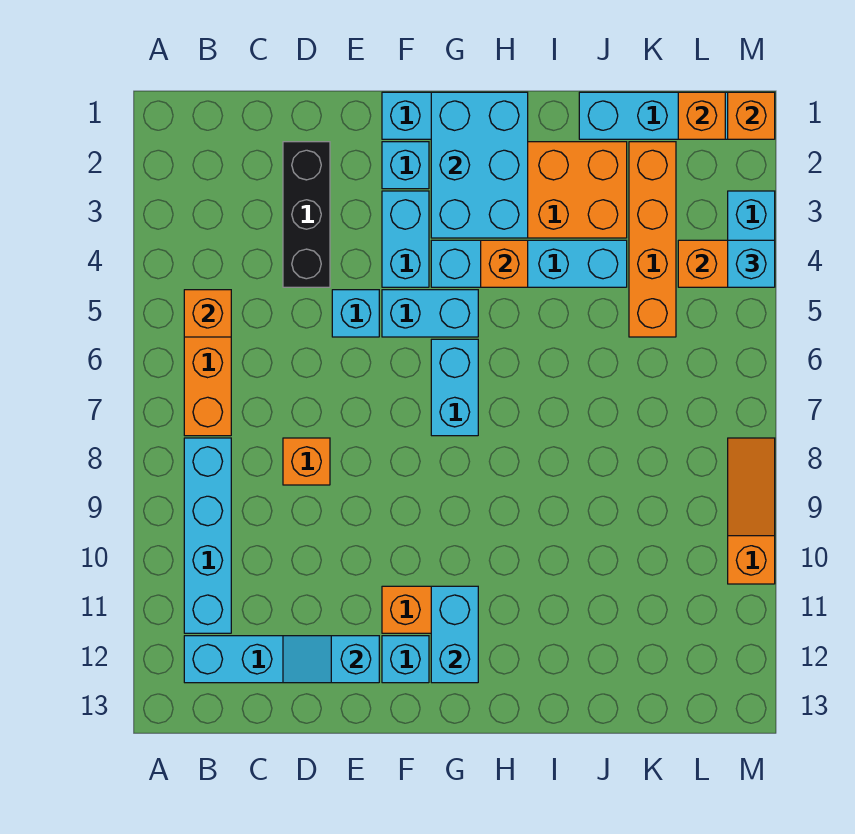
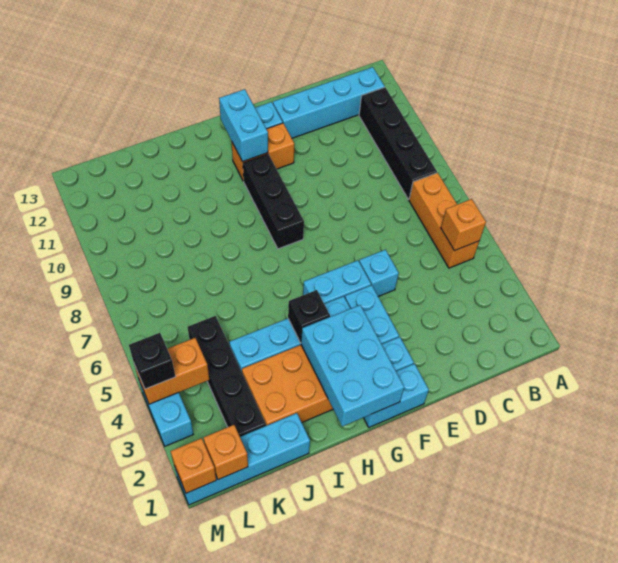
cyan brick B8:B11 level 1 -> black brick B8:B11 level 1
black brick D2:D4 level 1 -> black brick G8:G10 level 1
orange brick D8 level 1 -> none
cyan slope D12:E12 level 2 top E -> none
cyan brick G6:G7 level 1 -> none
orange brick H4 level 2 -> black brick H4 level 2
orange brick K2:K5 level 1 -> black brick K2:K5 level 1
cyan brick M4 level 3 -> black brick M4 level 3
orange slope M8:M10 level 1 top 10 -> none

